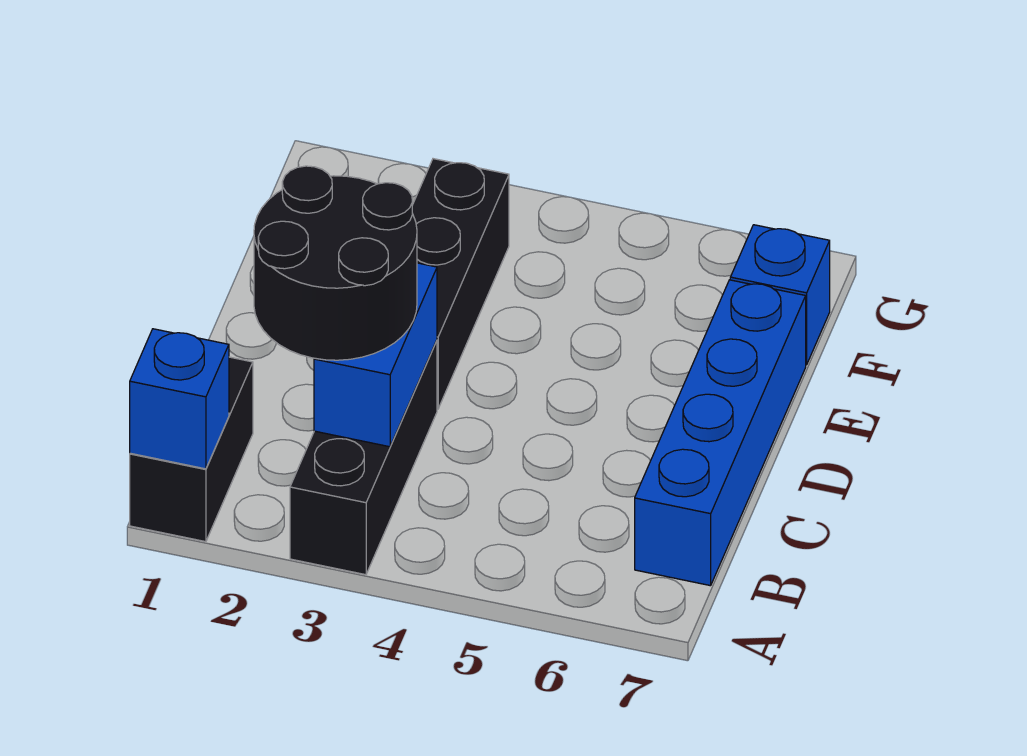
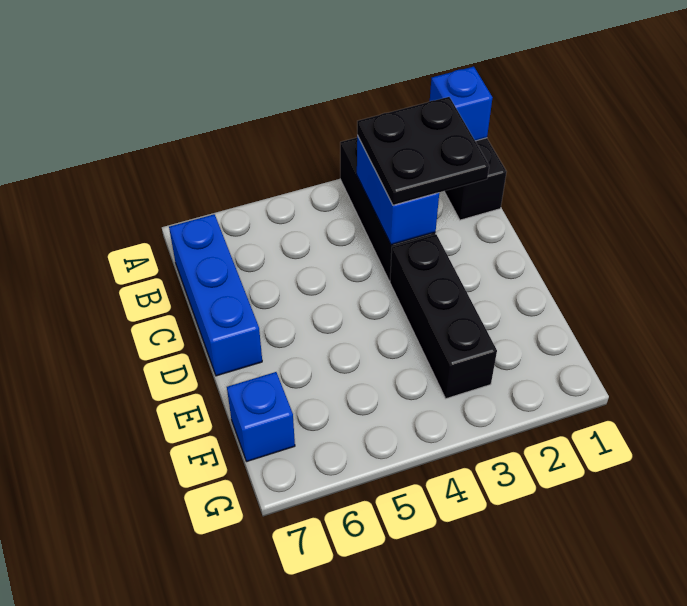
black round brick B2:C3 level 3 -> black plate B2:C3 level 3
blue brick B7:E7 level 1 -> blue brick B7:D7 level 1

